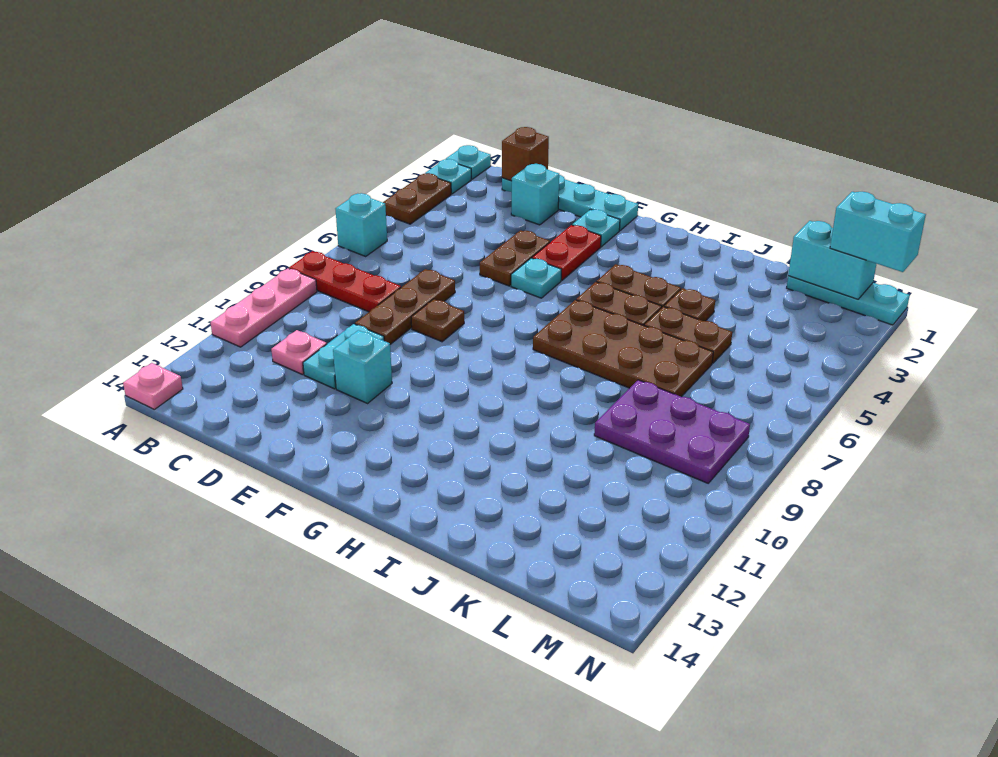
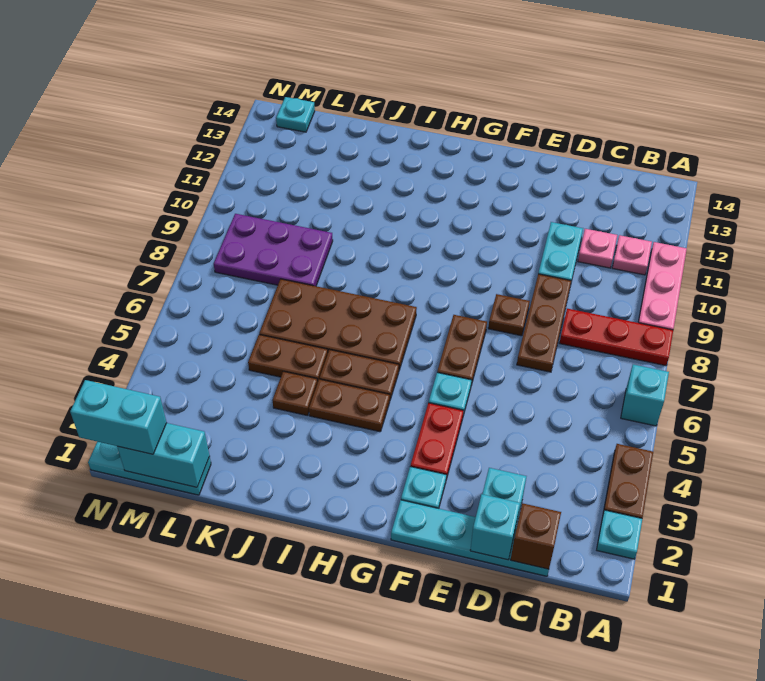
cyan plate A1 level 1 -> cyan plate M14 level 1
pink plate A14 level 1 -> pink plate B11 level 1
brown plate E4:E5 level 1 -> brown plate F6:F7 level 1
cyan brick E11 level 1 -> cyan brick D1 level 2

